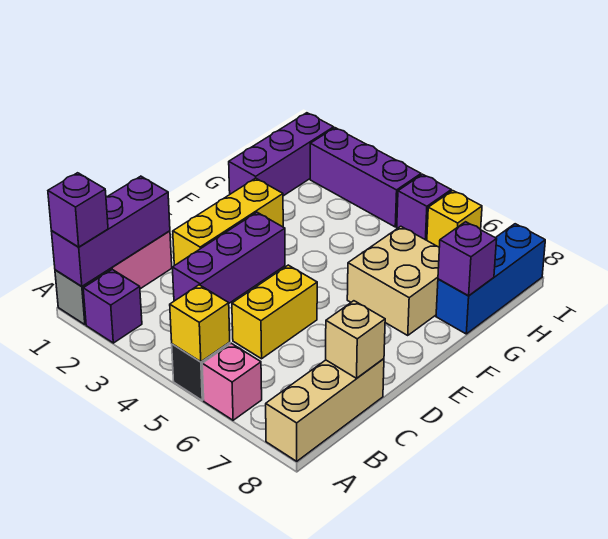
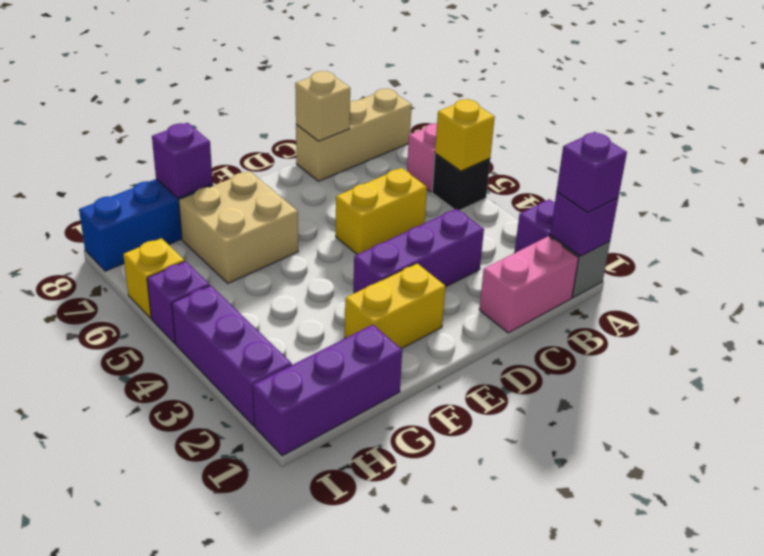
purple brick A1:C1 level 2 -> purple brick A1 level 2
yellow brick D2:F2 level 1 -> yellow brick E2:F2 level 1

